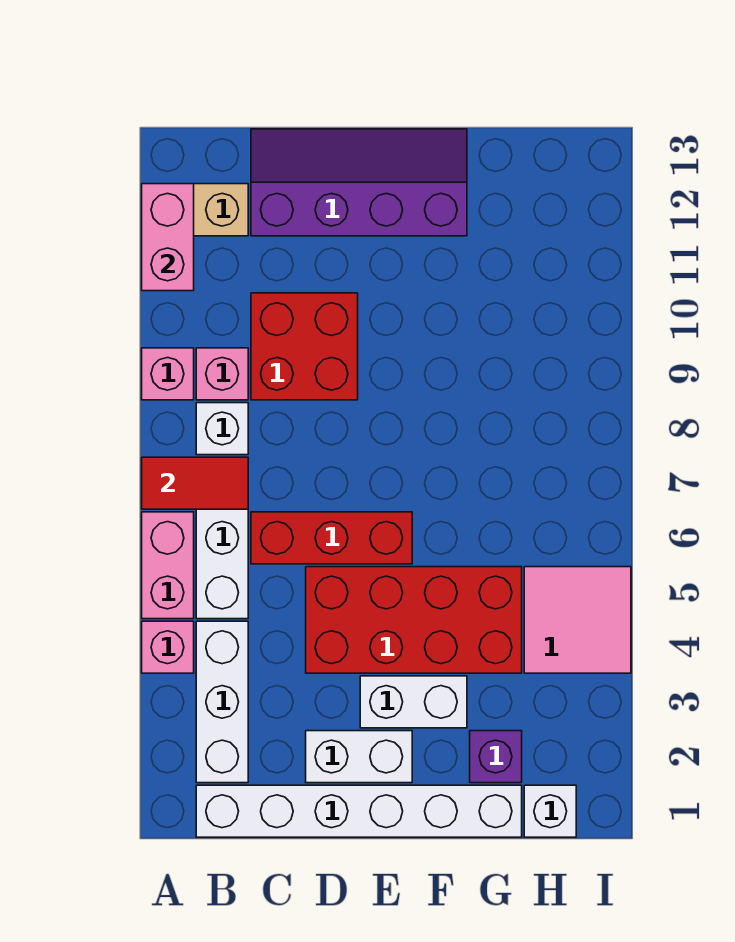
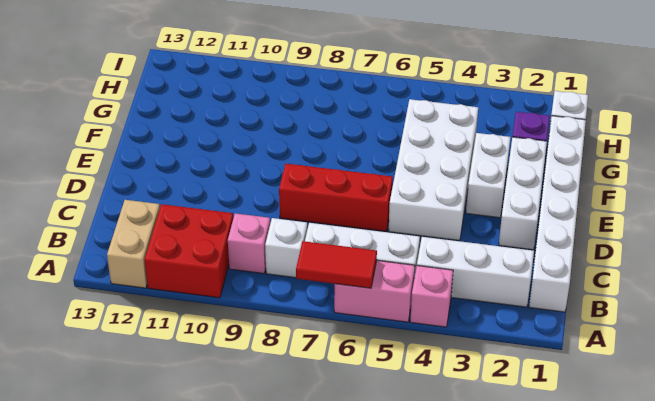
red tile A7:B7 level 2 -> red tile A6:A7 level 2
pink brick A9 level 1 -> none
pink brick A11:A12 level 2 -> none
red brick C6:E6 level 1 -> red brick D6:D8 level 1
red brick C9:D10 level 1 -> red brick A10:B11 level 1
purple slope C12:F13 level 1 top 12 -> none
white brick D2:E2 level 1 -> white brick D2:F2 level 1
red brick D4:G5 level 1 -> white brick D4:G5 level 1
pink tile H4:I5 level 1 -> none

